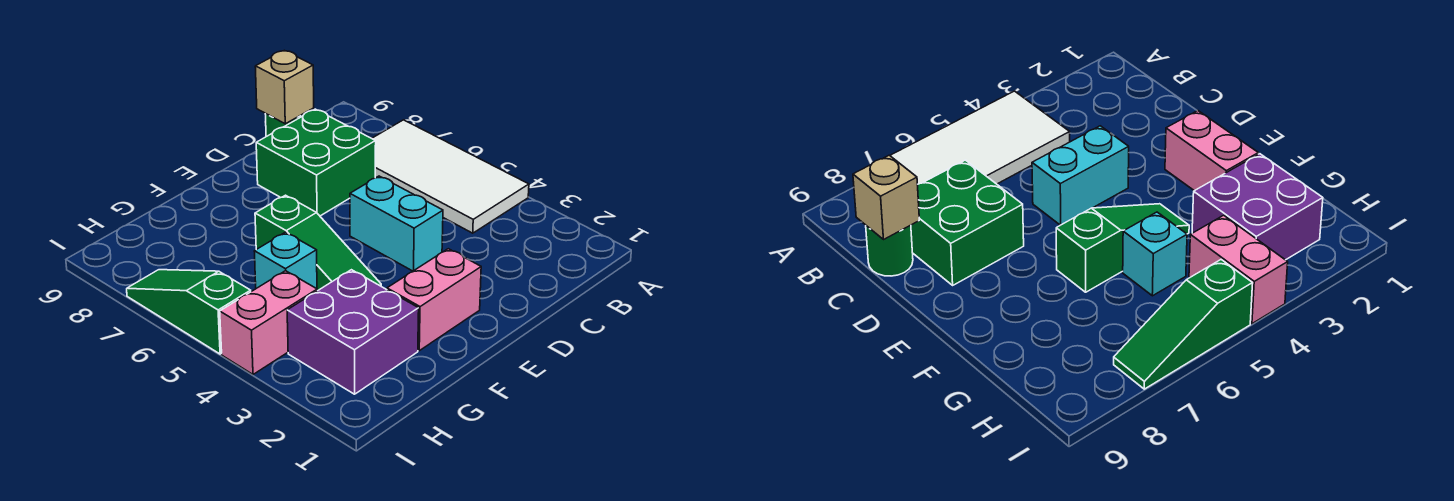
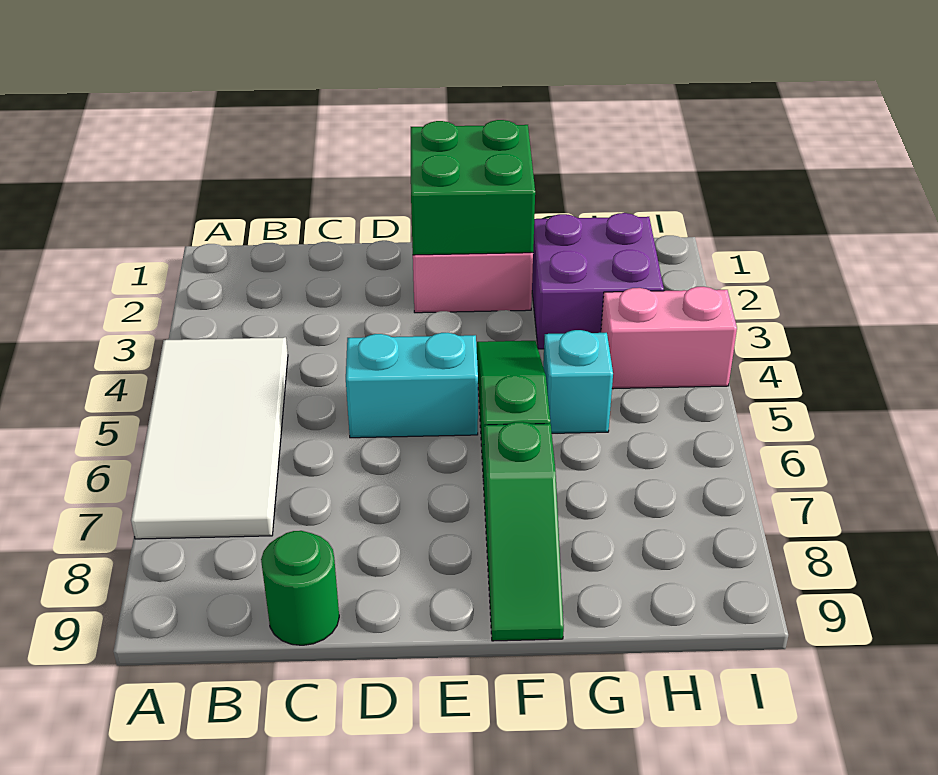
green brick C7:D8 level 1 -> green brick E1:F2 level 2
tan brick C9 level 2 -> none
cyan brick D4:D5 level 1 -> cyan brick D5:E5 level 1
green slope I5:I7 level 1 top 5 -> green slope F7:F9 level 1 top 7

